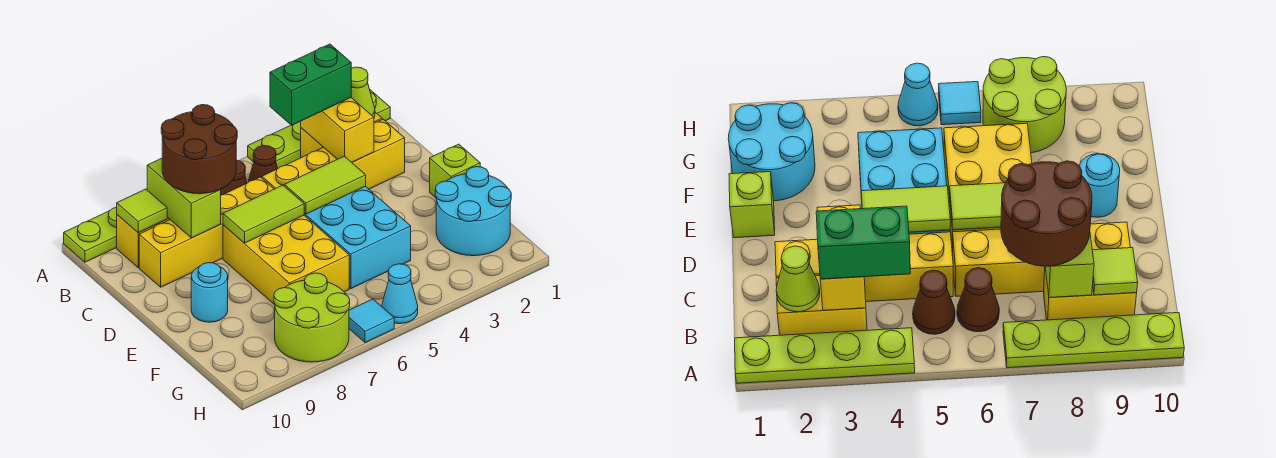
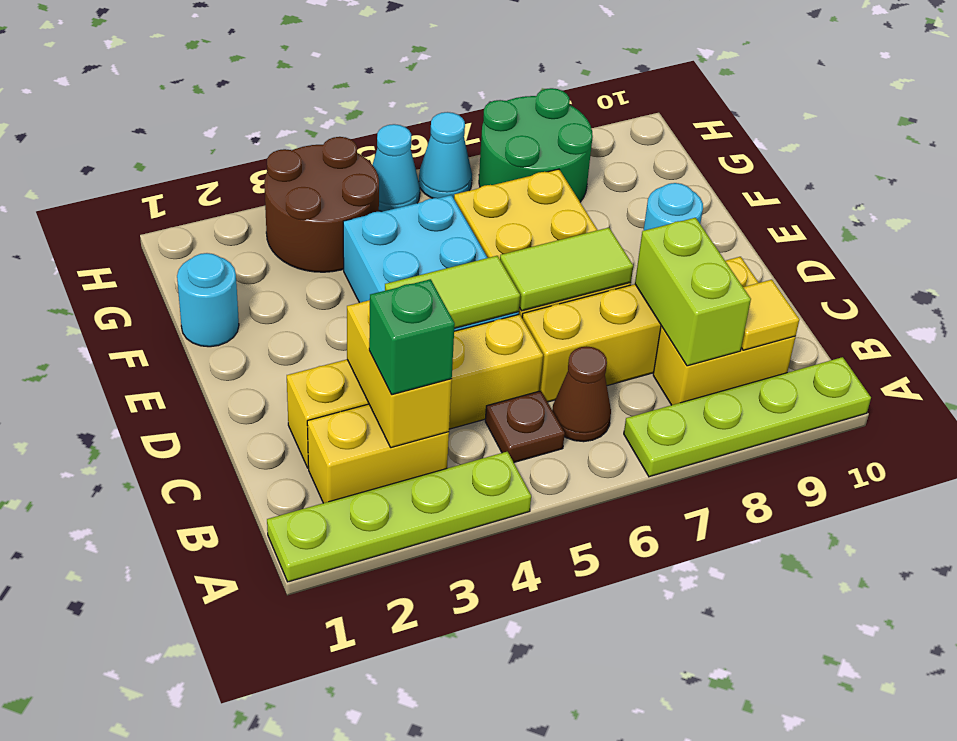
lime cone B2 level 2 -> none
green brick B3:B4 level 3 -> green brick B3 level 3
brown cone B5 level 1 -> brown plate B5 level 1
brown round brick B7:C8 level 3 -> brown round brick G3:H4 level 1
lime tile B9 level 2 -> yellow tile B9 level 2
lime brick E1 level 1 -> none
cyan round brick F1:G2 level 1 -> cyan round brick F1 level 1
lime round brick G7:H8 level 1 -> green round brick G7:H8 level 1
cyan tile H6 level 1 -> cyan cone H6 level 1

